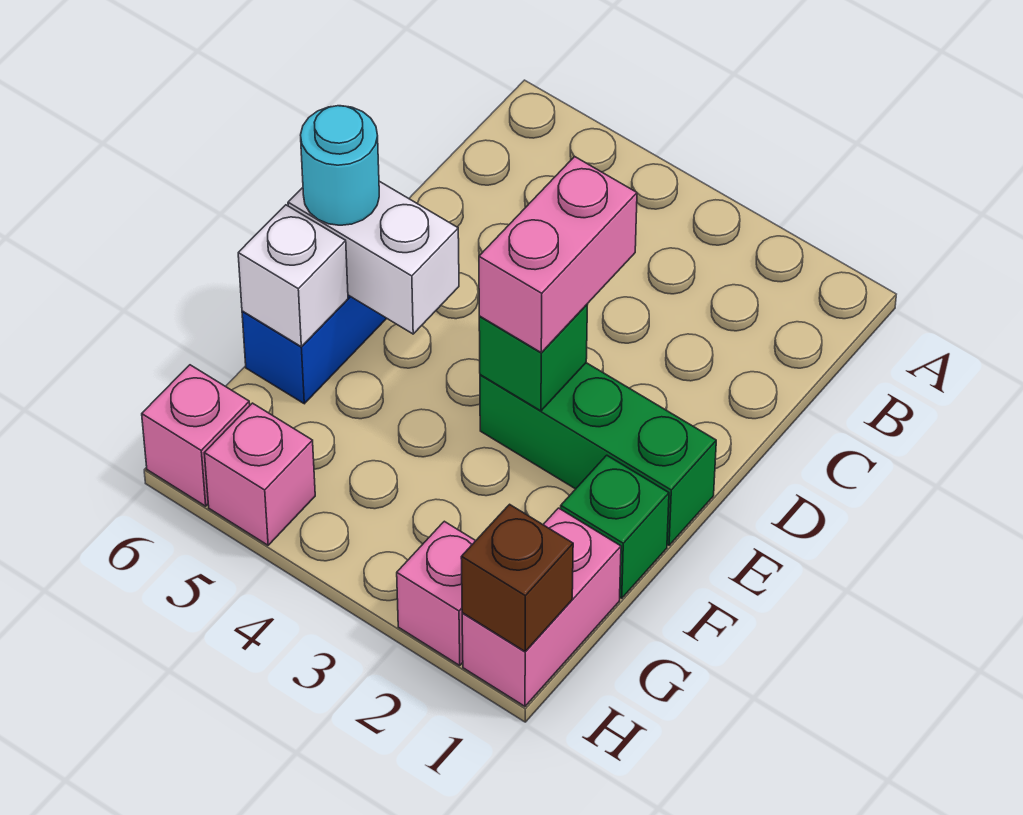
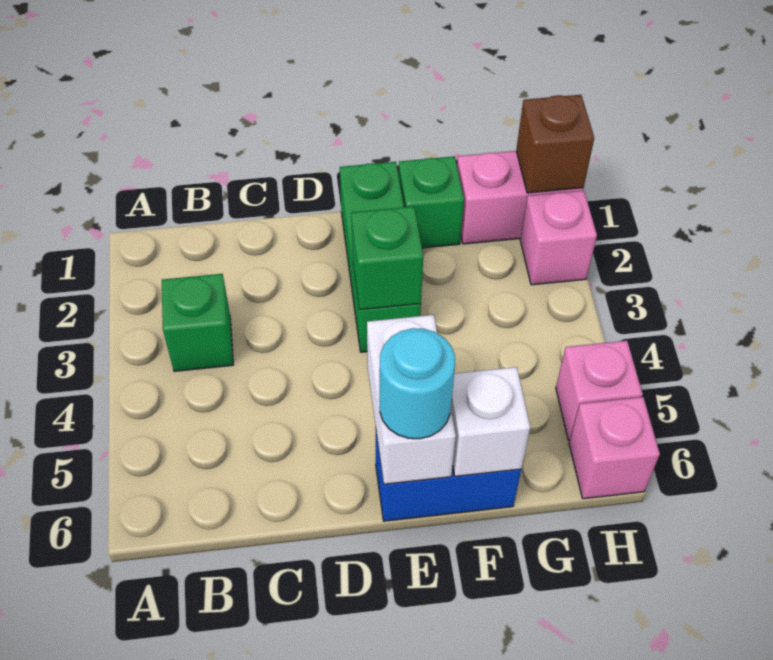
none -> green brick B3 level 1
pink brick D3:E3 level 3 -> none

